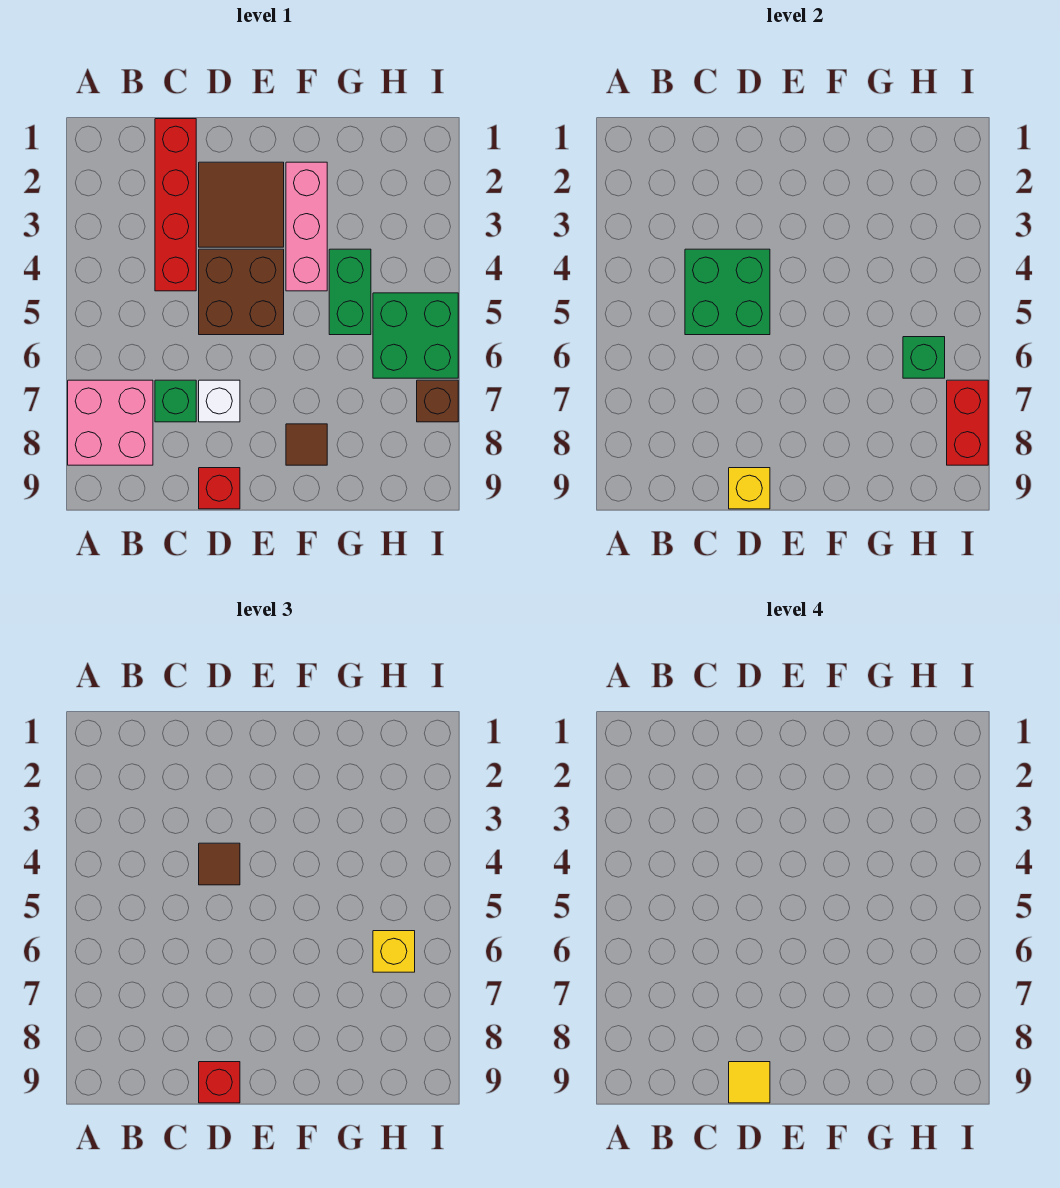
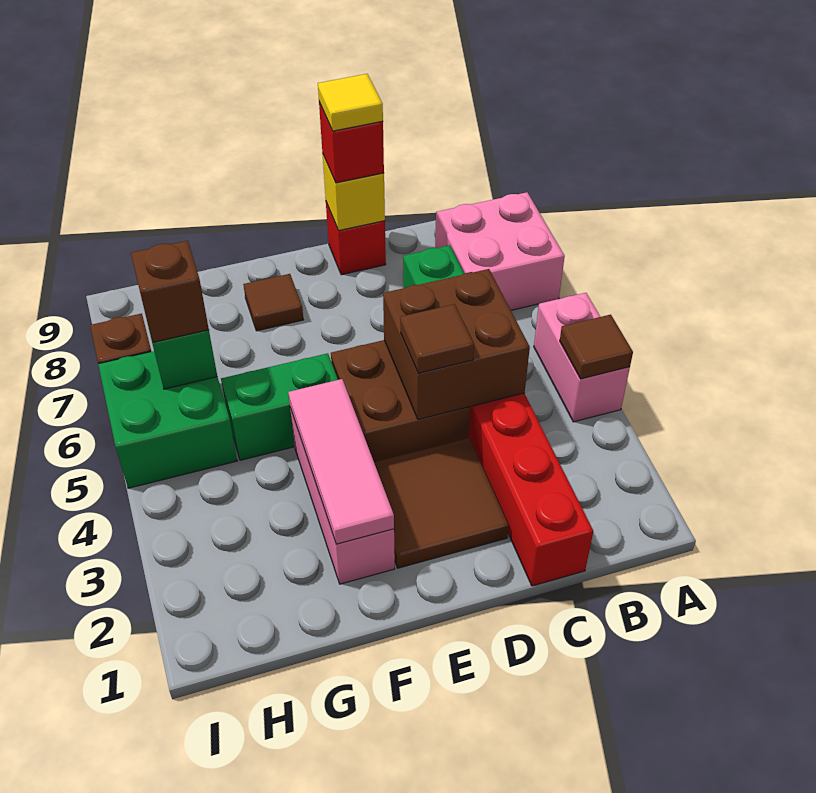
none -> pink brick A4:A5 level 1
none -> brown tile A4 level 2
green brick C4:D5 level 2 -> brown brick C4:D5 level 2
white brick D7 level 1 -> none
none -> pink tile F2:F4 level 2
green brick G4:G5 level 1 -> green brick F5:G5 level 1
yellow brick H6 level 3 -> brown brick H6 level 3
red brick I7:I8 level 2 -> none

